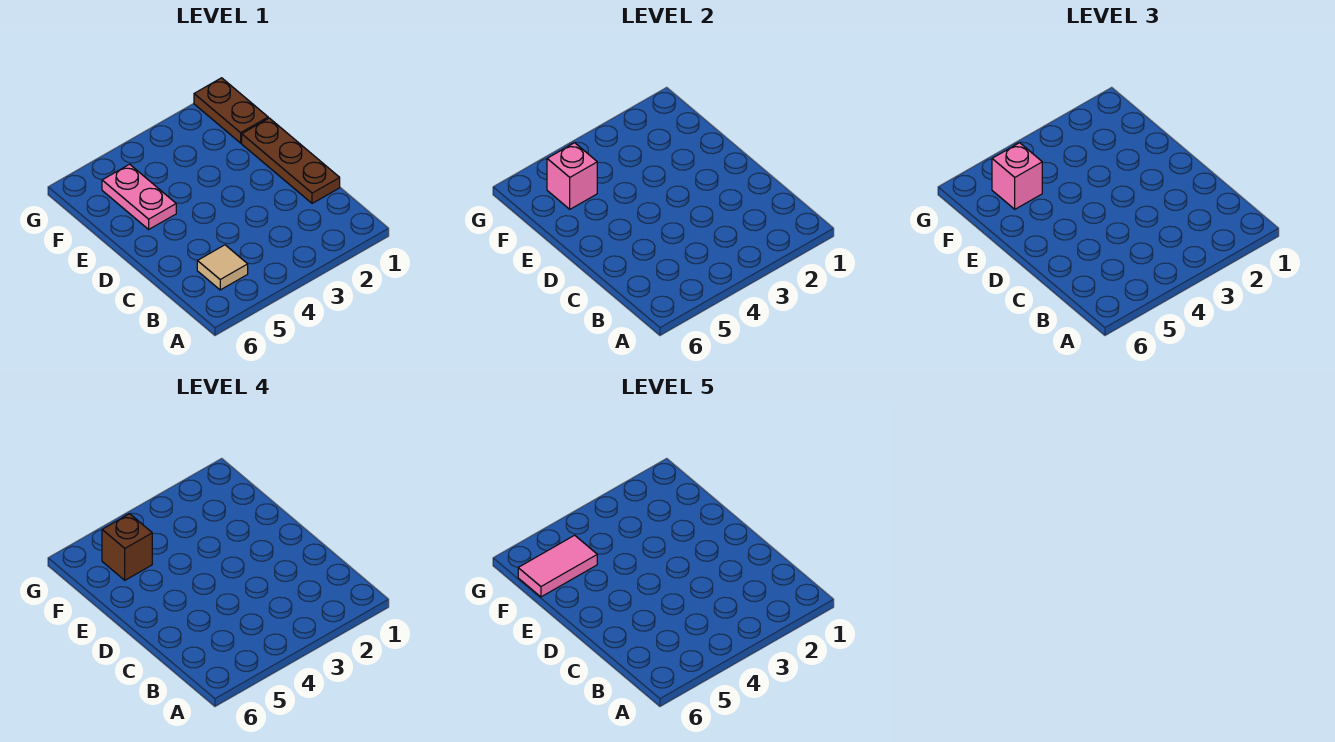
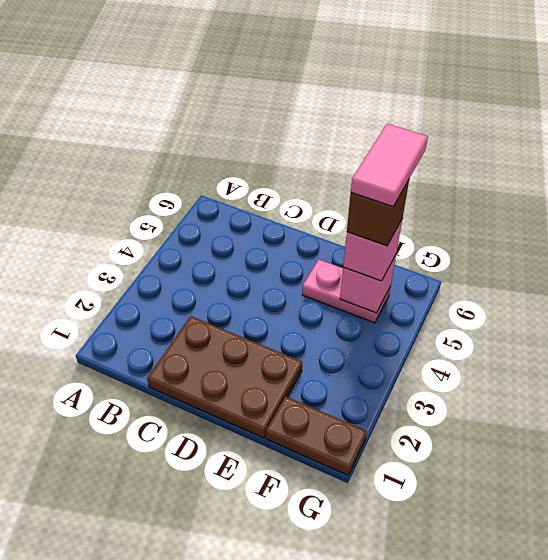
tan tile B5 level 1 -> none
brown plate C1:E1 level 1 -> brown plate C1:E2 level 1

